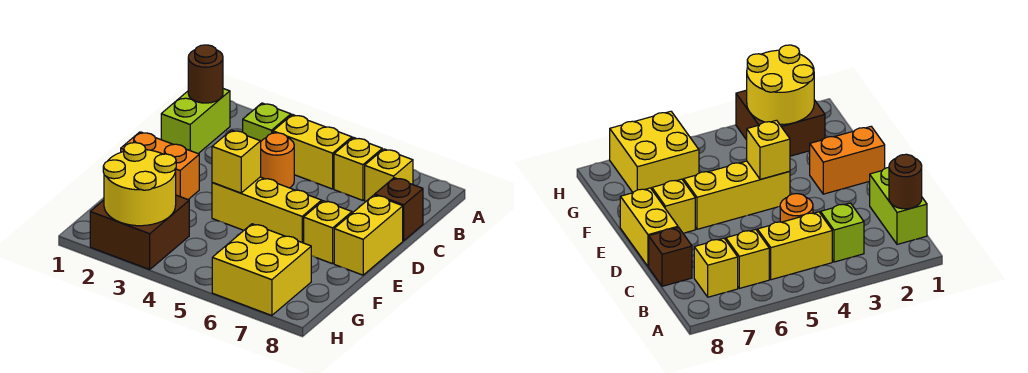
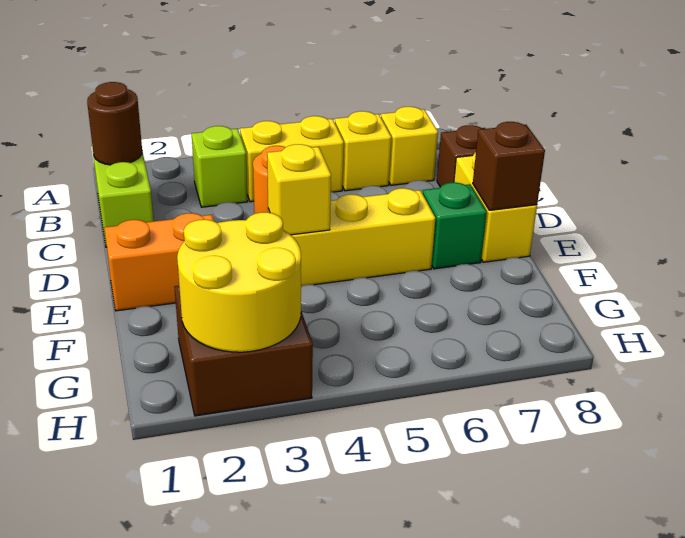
yellow brick E7 level 1 -> green brick E7 level 1
none -> brown brick E8 level 2
yellow brick G6:H7 level 1 -> none

